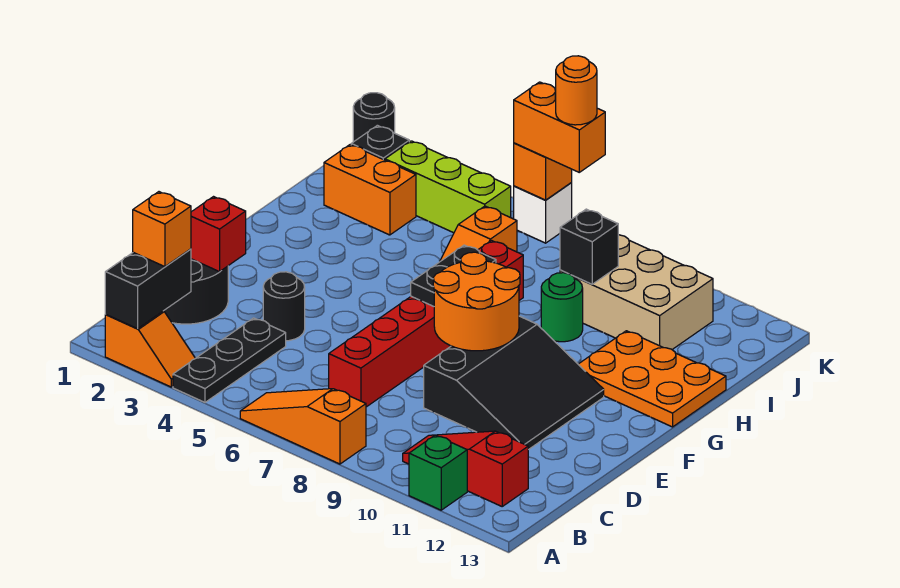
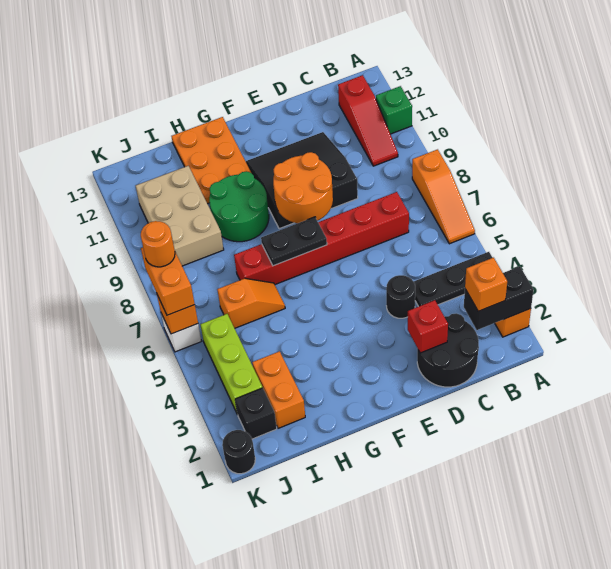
green round brick H9 level 1 -> green round brick G9:H10 level 1
black brick I9 level 2 -> none

